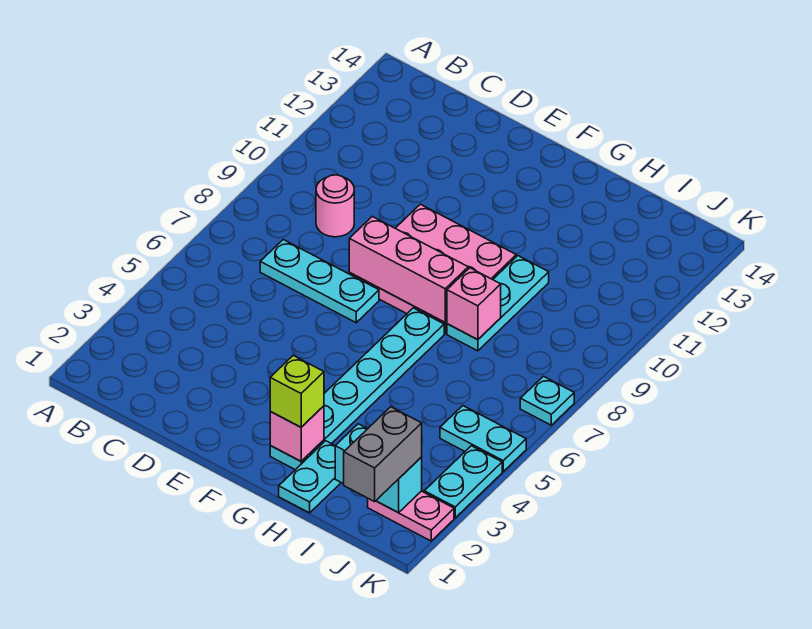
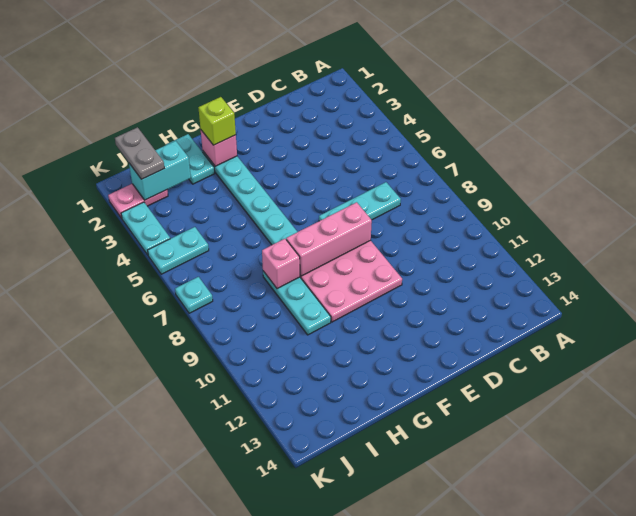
pink round brick C9 level 1 -> none
grey brick J1:J2 level 3 -> grey plate J1:J2 level 3

